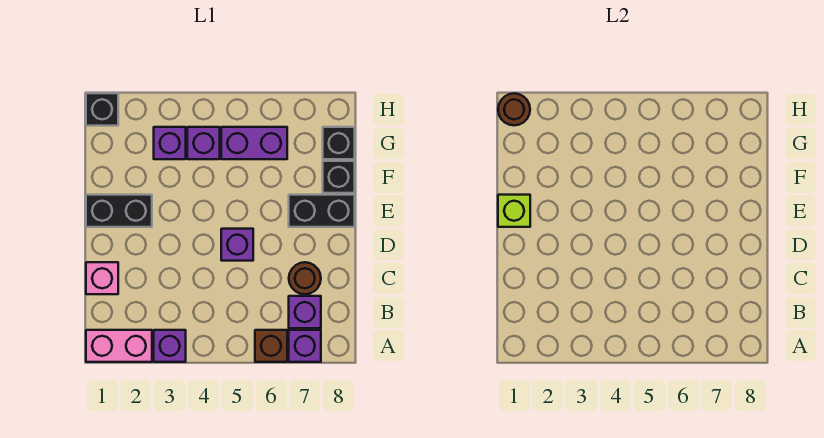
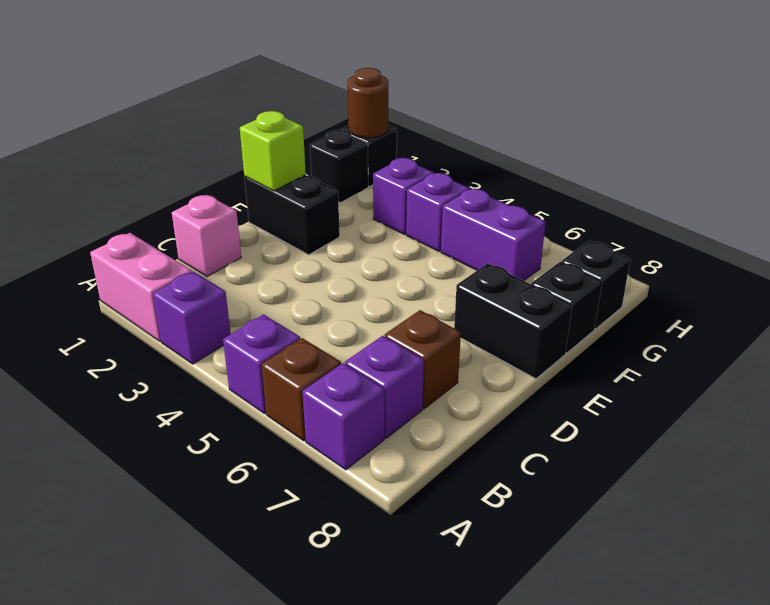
brown round brick C7 level 1 -> brown brick C7 level 1
purple brick D5 level 1 -> purple brick A5 level 1
none -> black brick G1 level 1

